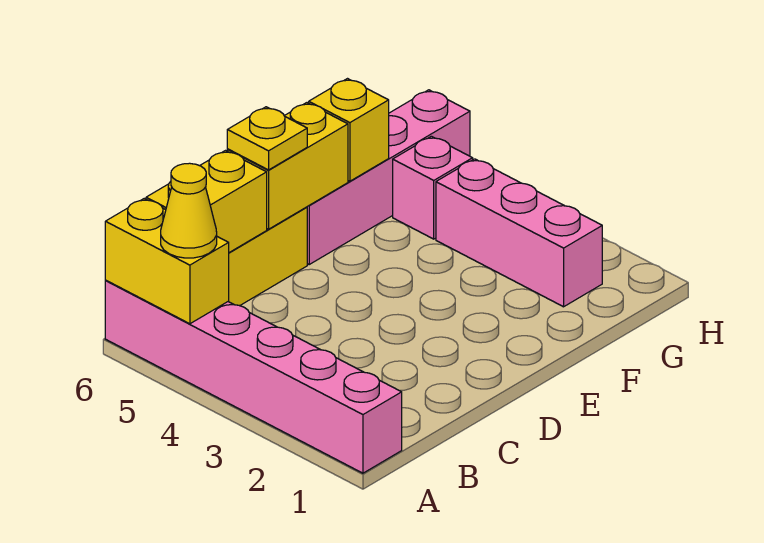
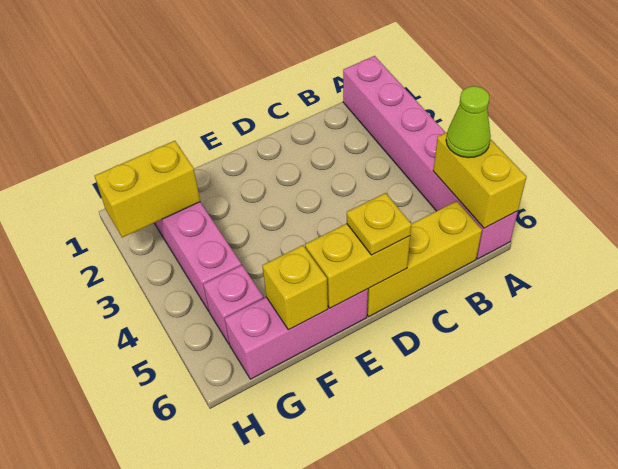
yellow cone A5 level 3 -> lime cone A5 level 3
yellow brick B6:C6 level 2 -> yellow brick G2:H2 level 2
pink brick E6:H6 level 1 -> pink brick E6:G6 level 1

